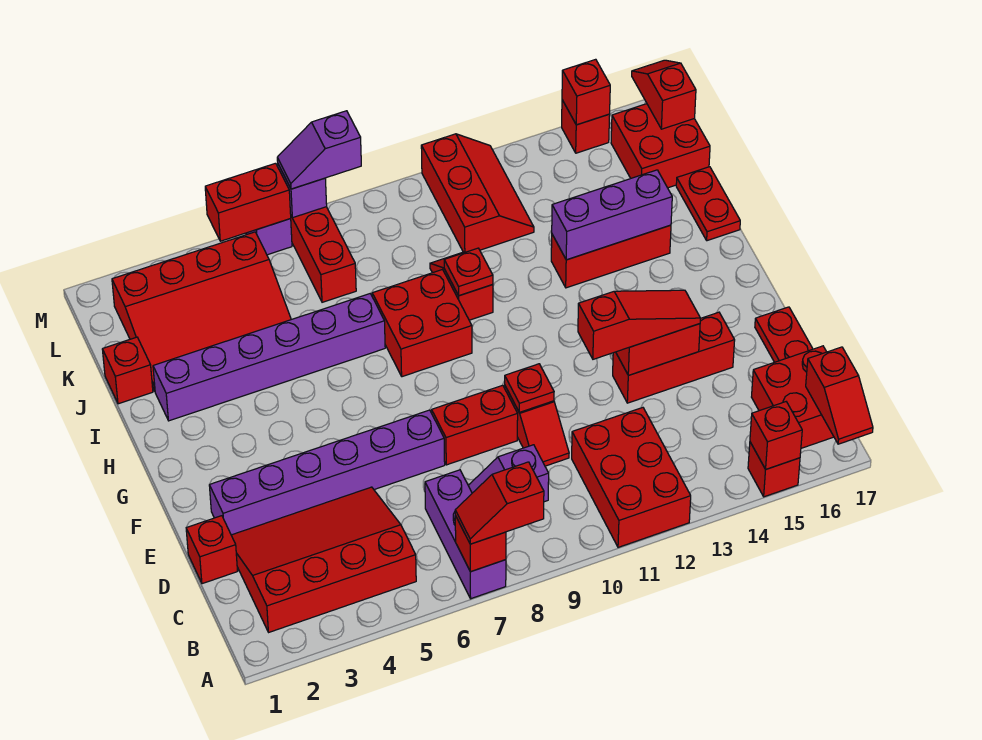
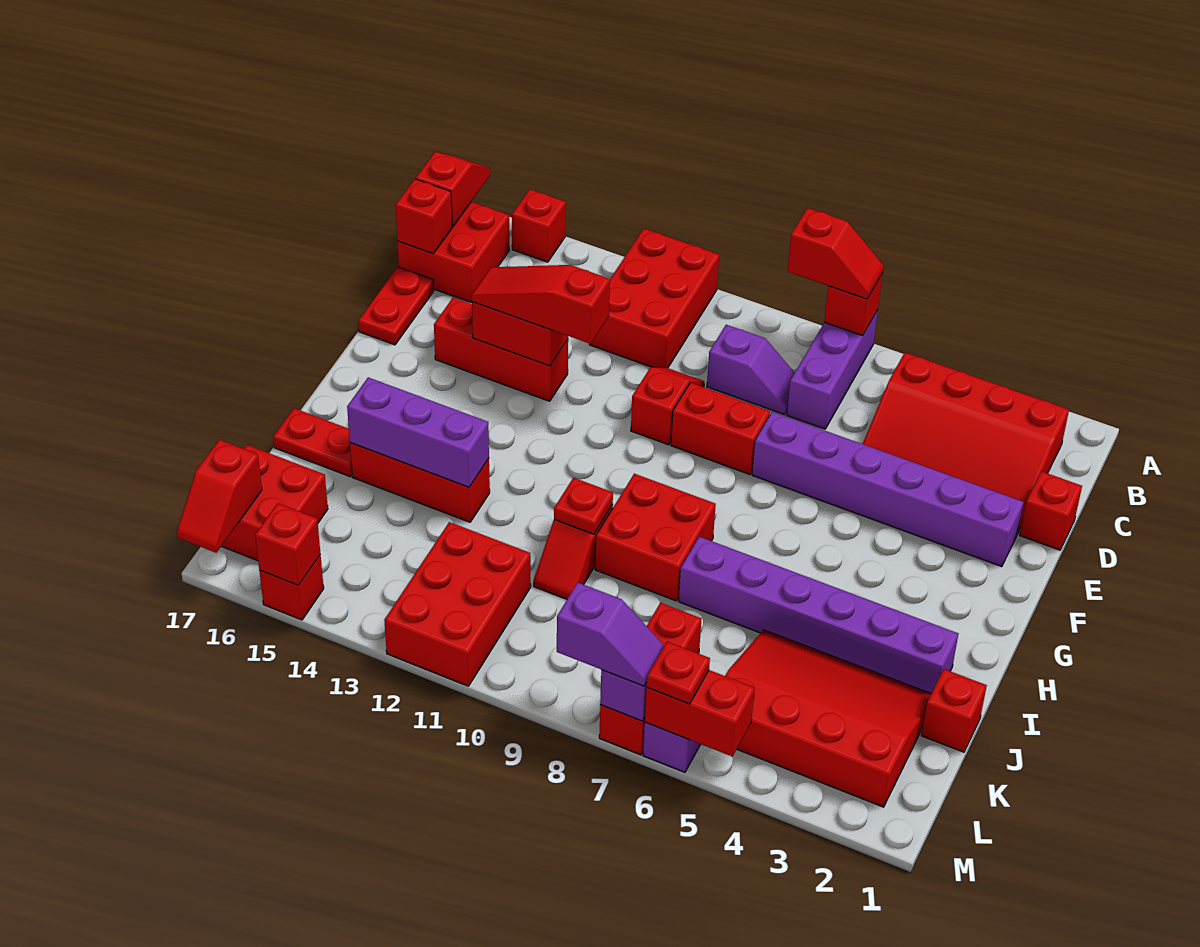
red brick A15 level 2 -> red brick C17 level 2
red plate E10 level 2 -> red plate M6 level 3
red plate I17:J17 level 1 -> red plate I16:I17 level 1
red slope K11:M12 level 1 top 11 -> red brick K11:M12 level 1

